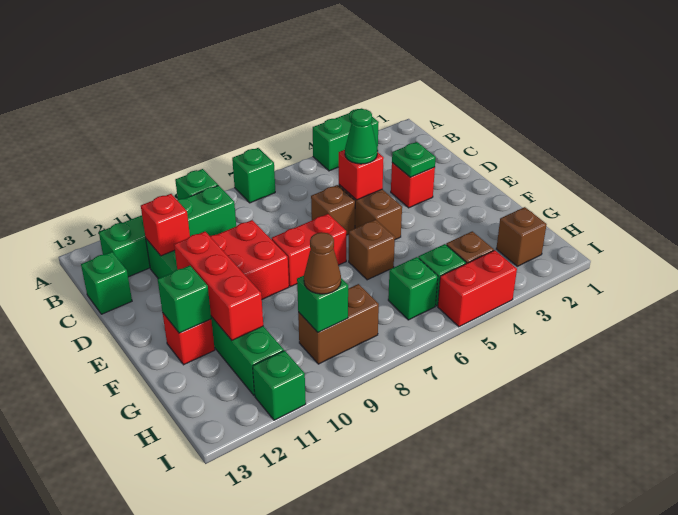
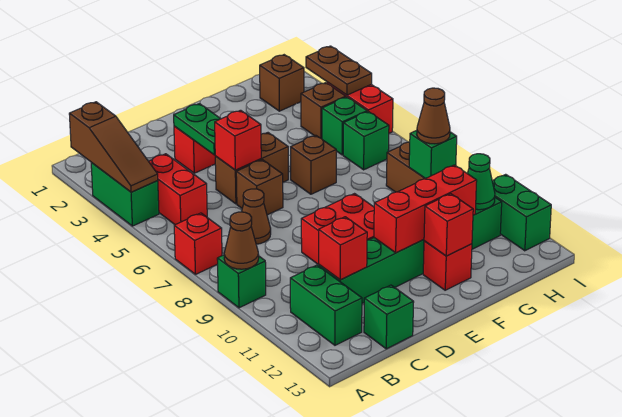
none -> brown slope A2:A4 level 2 top 2
green brick A7 level 1 -> red brick A7 level 1
none -> brown cone A9 level 2
green brick B9:B12 level 1 -> green brick B11:B12 level 1
none -> brown cone C7 level 1
green plate D3 level 2 -> green plate D3:D4 level 2
green cone D5 level 3 -> green cone H11 level 2
red brick E7:E8 level 1 -> red brick B4:B5 level 1
green brick F12 level 2 -> red brick F12 level 2
none -> brown plate I3:I4 level 2
green brick I11 level 1 -> green brick I11:I12 level 1

